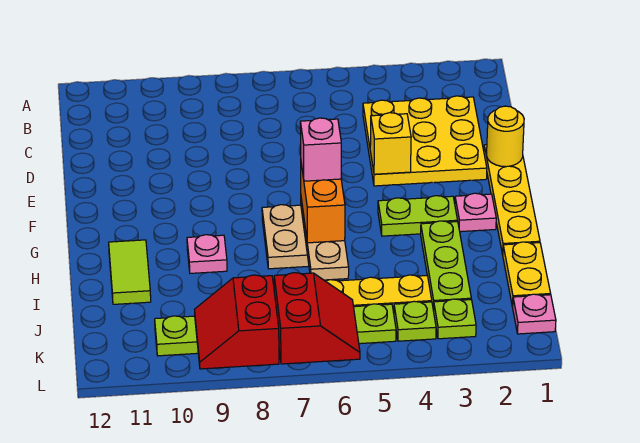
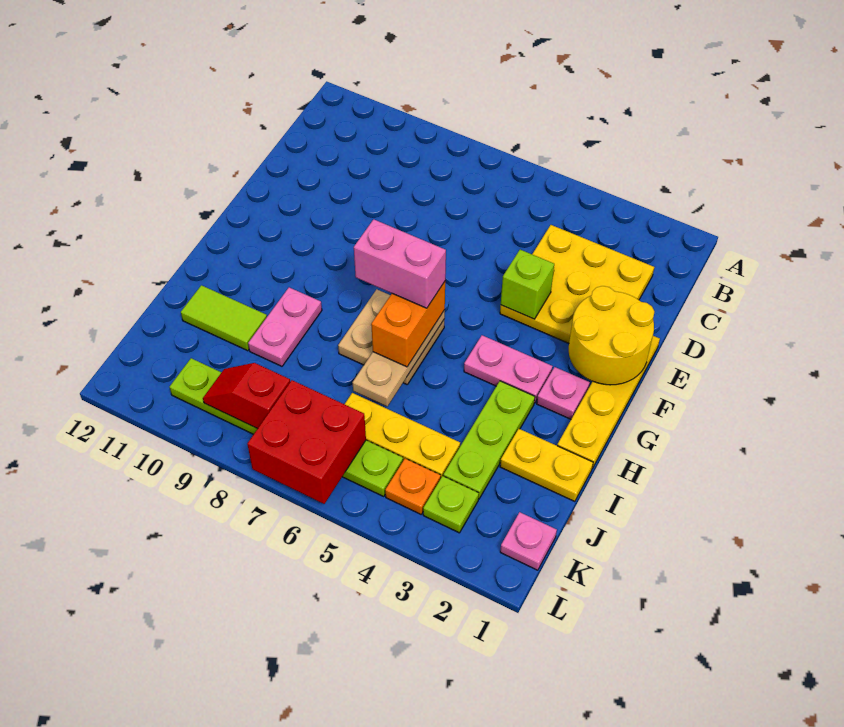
yellow round brick E1 level 2 -> yellow round brick E1:F2 level 2
yellow brick E4 level 2 -> lime brick E4 level 2
lime plate G3:G4 level 1 -> pink plate G3:G4 level 1
pink brick G6 level 4 -> pink brick G6:G7 level 4
pink plate H9 level 1 -> pink plate H9:I9 level 1
lime tile H11:I11 level 1 -> lime tile I10:I11 level 1
yellow plate I1:J1 level 1 -> yellow plate I1:I2 level 1
lime plate K4 level 1 -> orange plate K4 level 1
red slope K6:L7 level 2 top 7 -> red brick K6:L7 level 2
red slope K8:L9 level 2 top 8 -> red slope K8:K9 level 2 top 8

